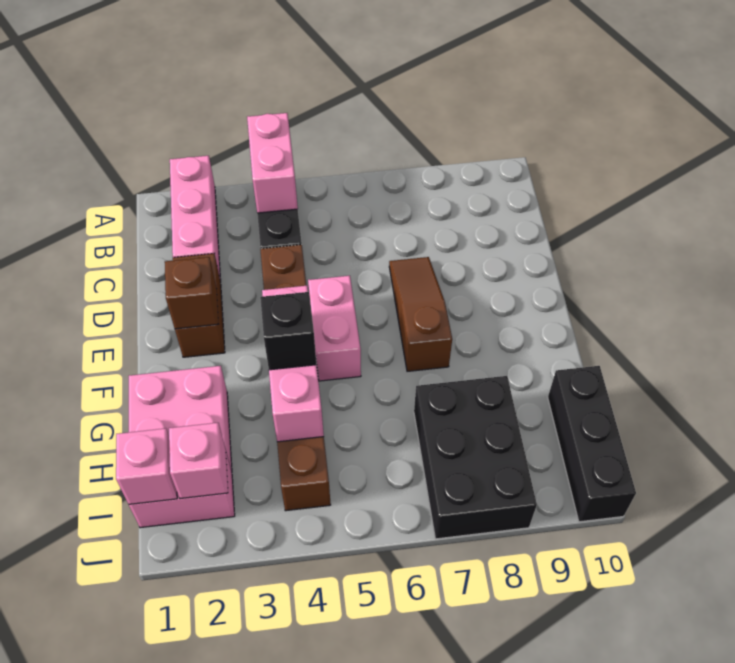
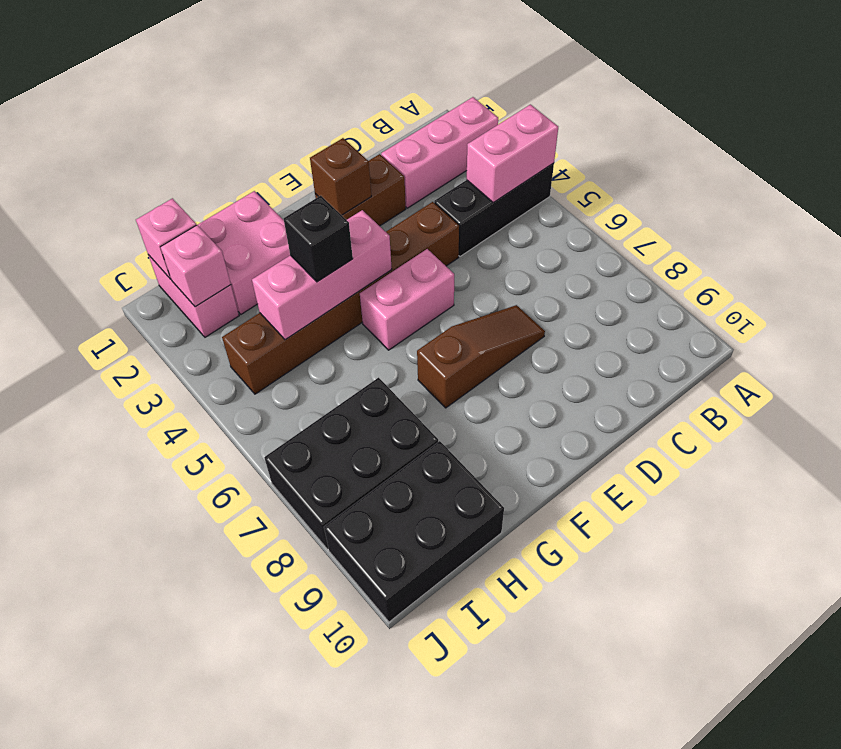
black brick H10:J10 level 1 -> black brick H9:J10 level 1

